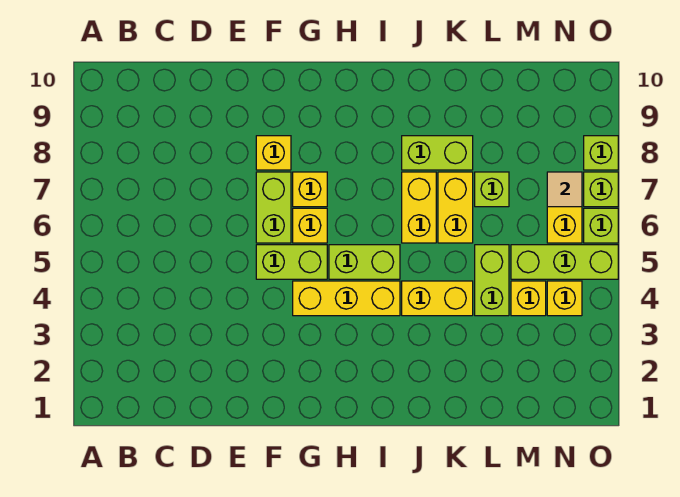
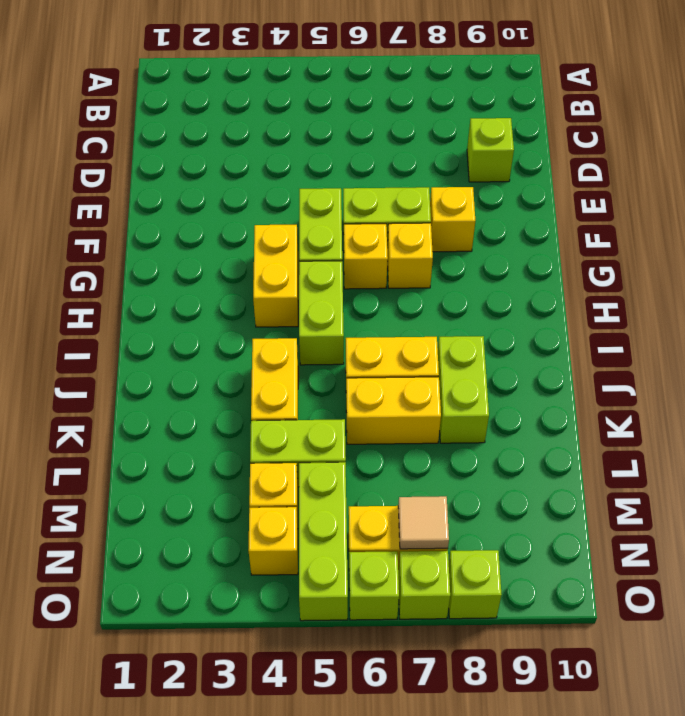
yellow brick G4:I4 level 1 -> yellow brick G4:H4 level 1
lime brick L7 level 1 -> lime brick D9 level 1

